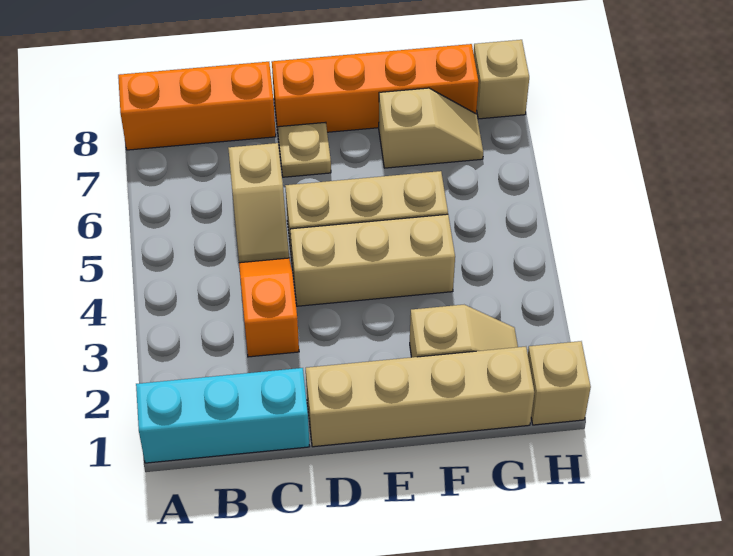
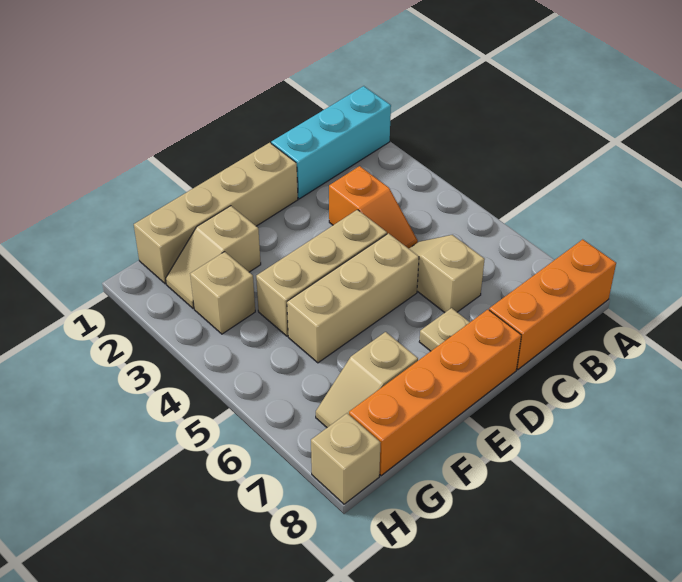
tan brick H1 level 1 -> tan brick G3 level 1

